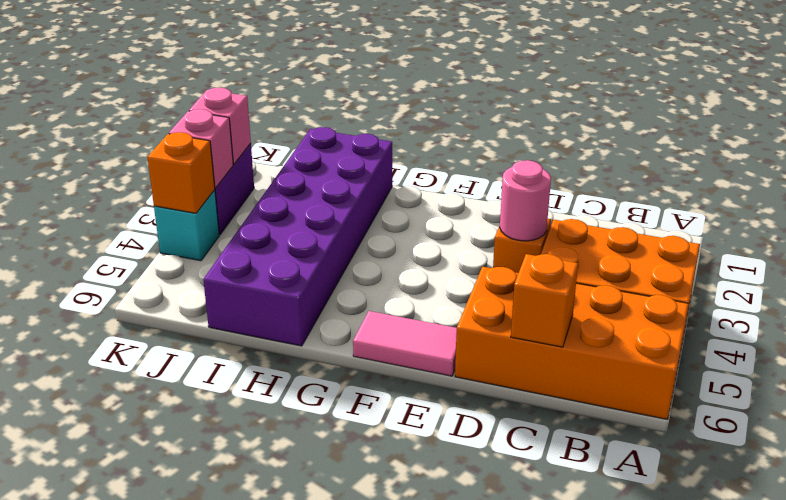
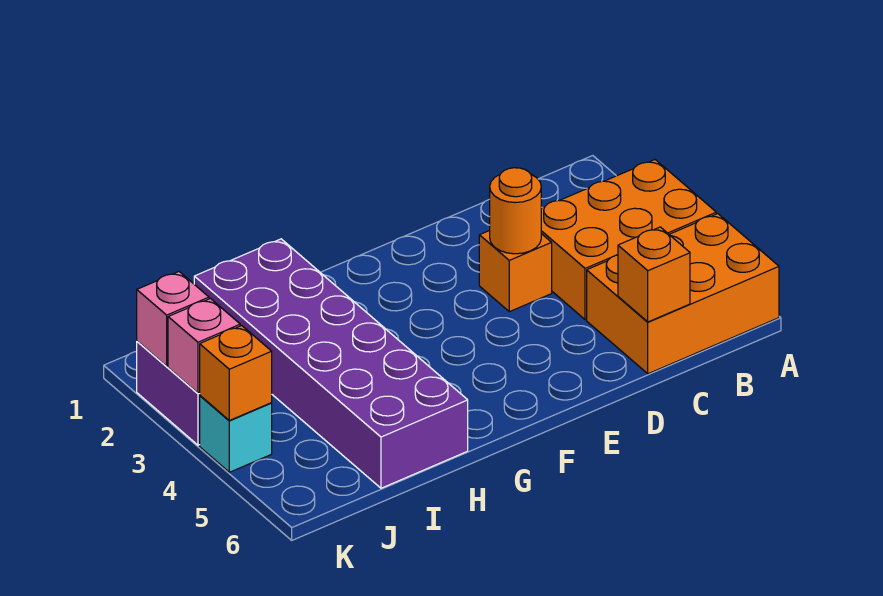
orange brick A5:D6 level 1 -> orange brick A5:C6 level 1
pink round brick D3 level 2 -> orange round brick D3 level 2
pink tile E6:F6 level 1 -> none

